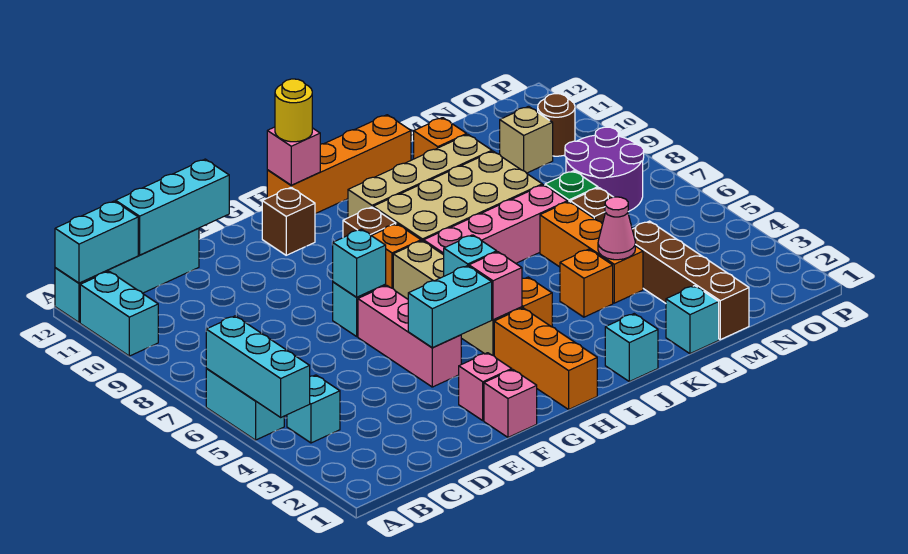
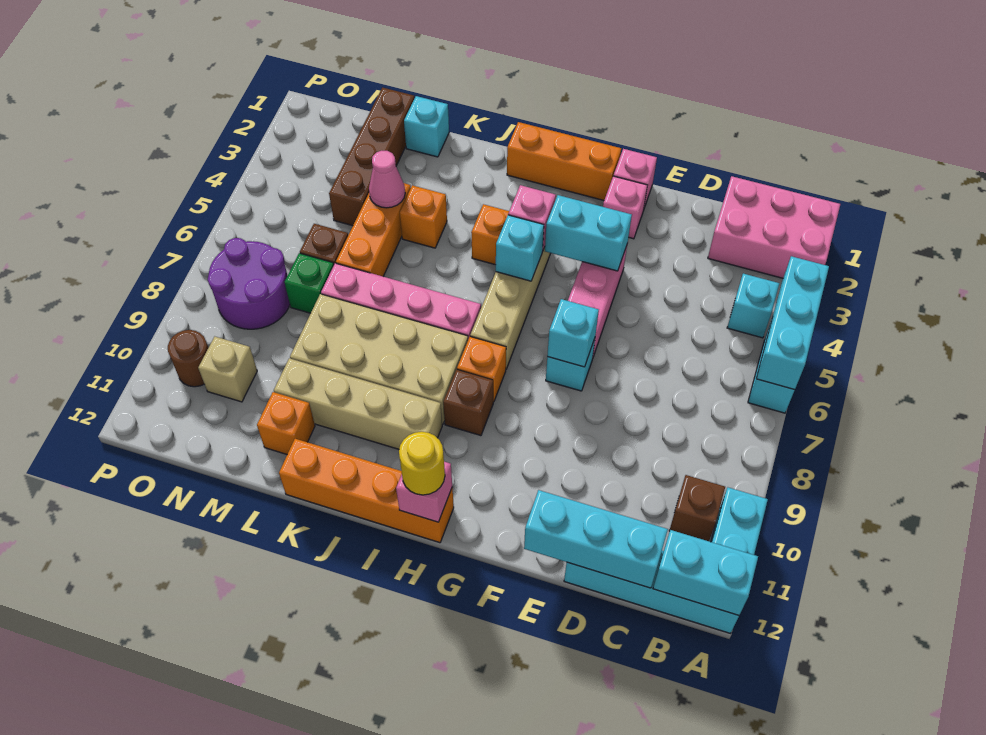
none -> pink brick A1:C2 level 1
brown brick G11 level 1 -> brown brick B10 level 1
orange brick H1:H3 level 1 -> orange brick G1:I1 level 1
cyan brick J1 level 1 -> none

